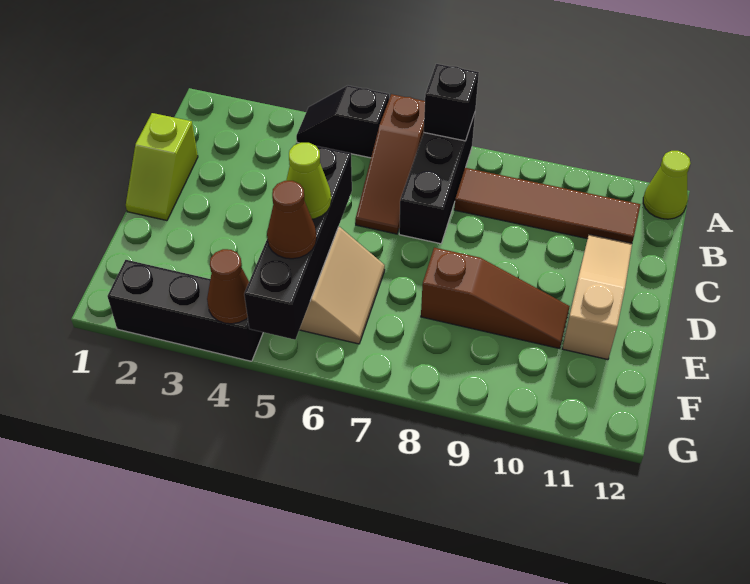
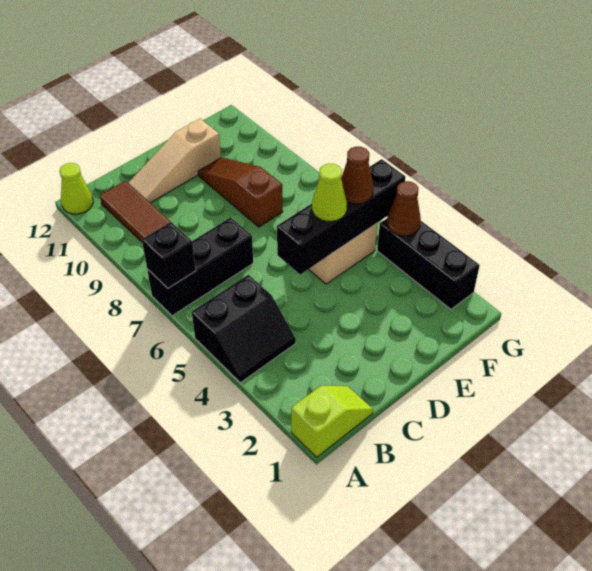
black slope A4:A5 level 1 top 5 -> black slope A4:B5 level 1 top 5
brown slope A6:C6 level 1 top A -> none
lime slope C1:D1 level 1 top C -> lime slope A1:B1 level 1 top A

